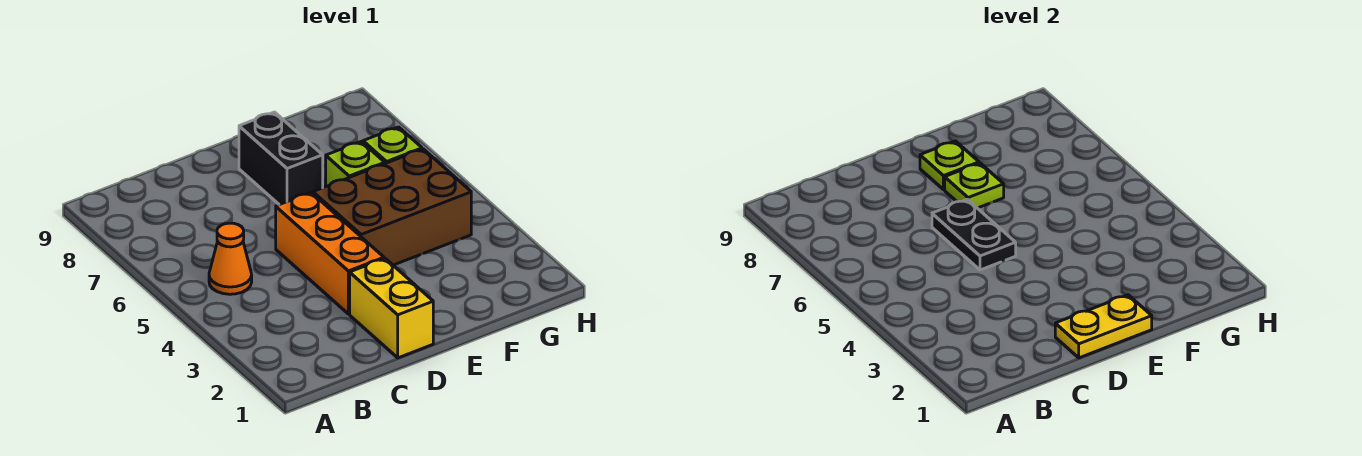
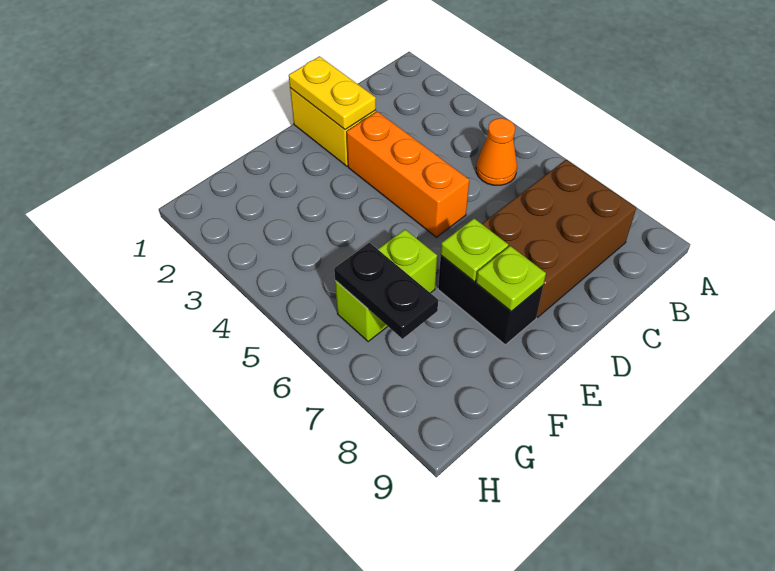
yellow plate D1:E1 level 2 -> yellow plate D1:D2 level 2
black plate D5:D6 level 2 -> black plate G6:G7 level 2
brown brick E4:G5 level 1 -> brown brick B7:D8 level 1

